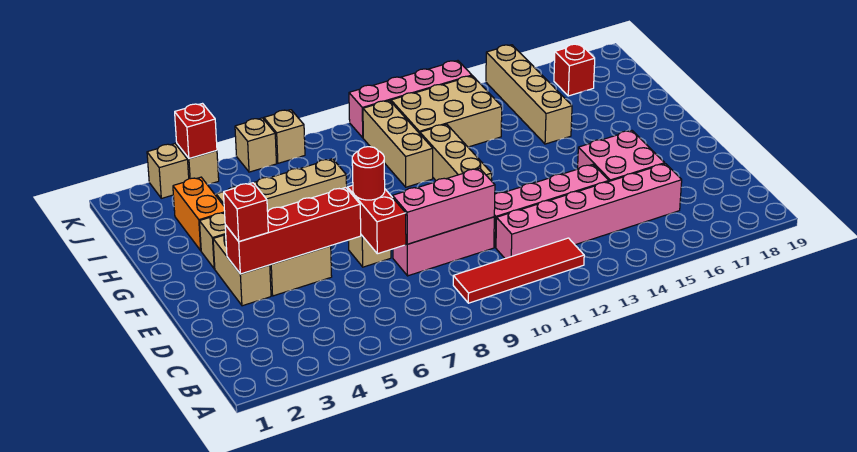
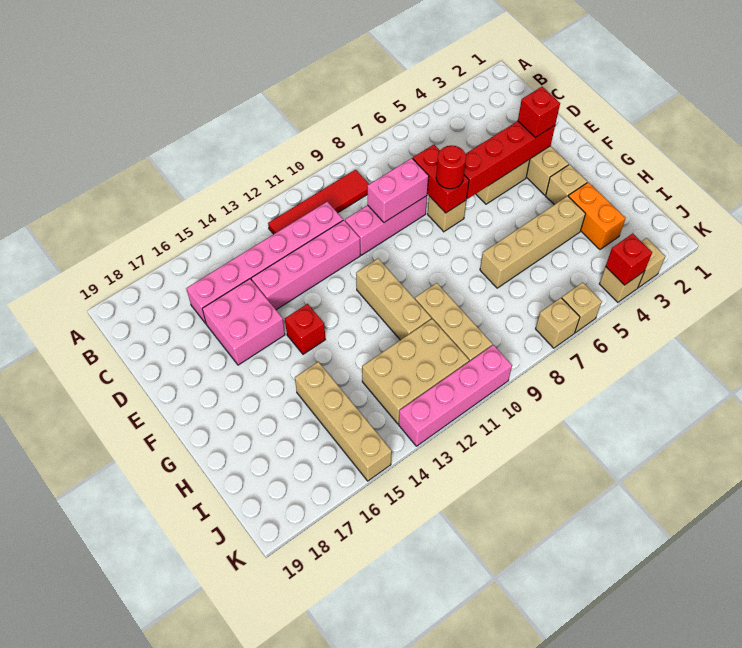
pink brick D8:D10 level 2 -> pink brick D8:D9 level 2
red brick J17 level 1 -> red brick F14 level 1

